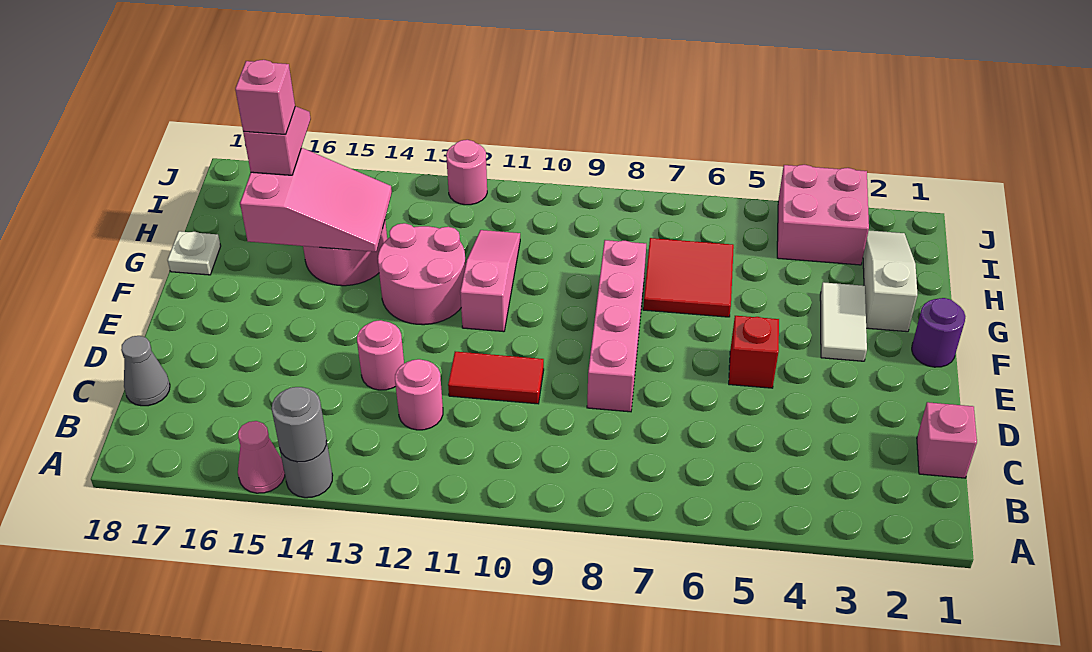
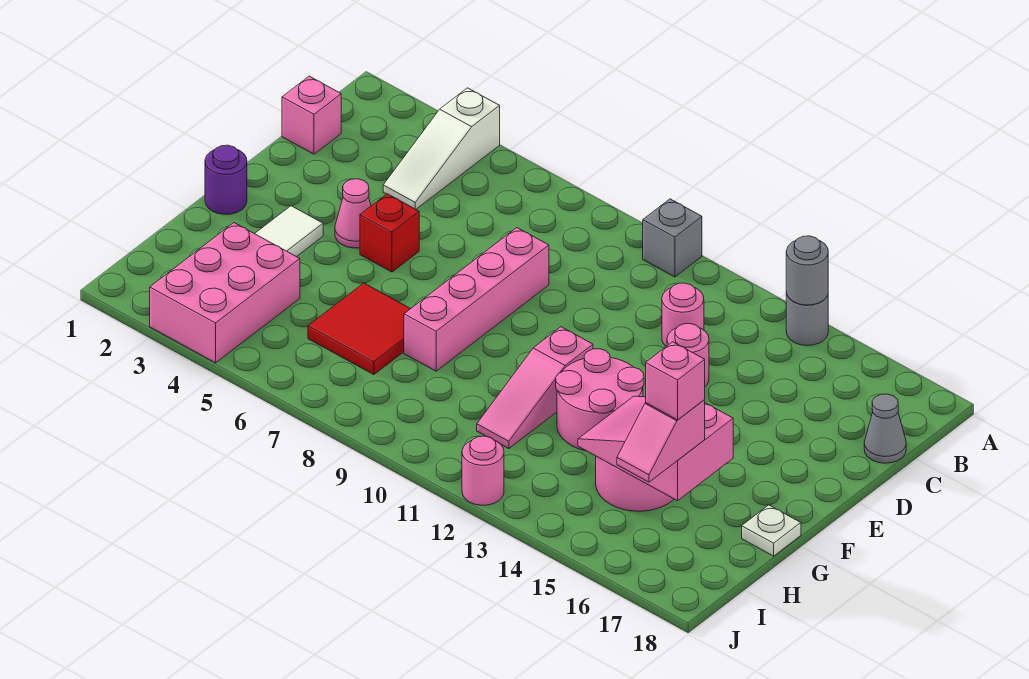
none -> grey brick A10 level 1
pink cone A15 level 1 -> pink cone E4 level 1
red tile D10:D11 level 1 -> none
white slope G2:I2 level 1 top G -> white slope A4:C4 level 1 top A
pink brick I3:J4 level 1 -> pink brick H3:J4 level 1

